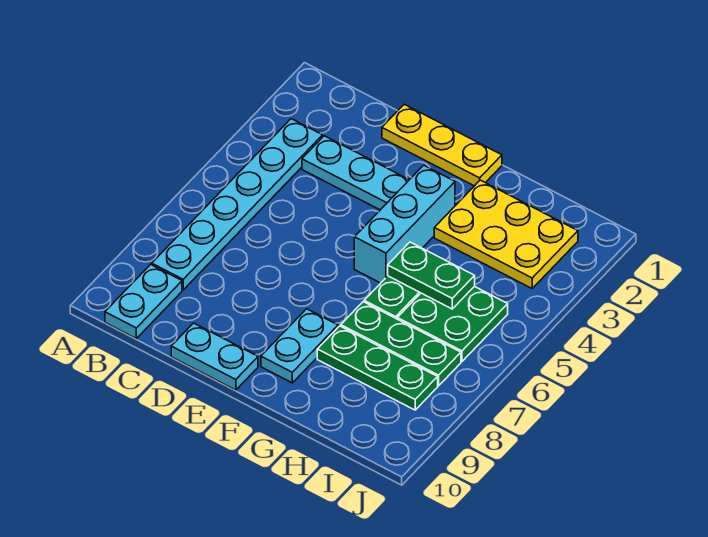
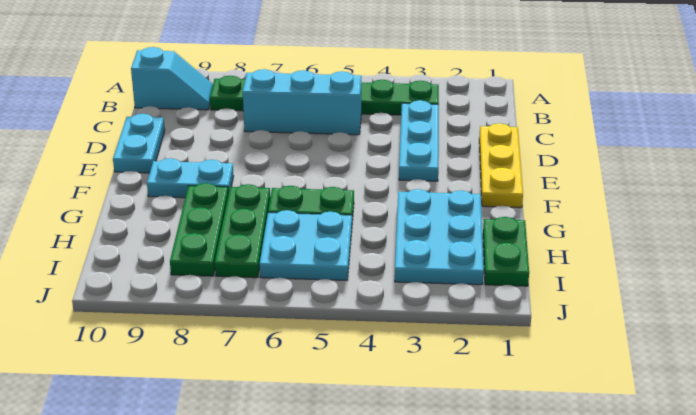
cyan plate B3:B8 level 1 -> green plate B3:B8 level 1
cyan plate B9:B10 level 1 -> cyan slope B9:B10 level 1 top 10
cyan brick F3:F5 level 1 -> cyan brick C5:C7 level 1
yellow plate G2:I3 level 1 -> cyan plate G2:I3 level 1
green plate G5:H5 level 2 -> green plate H1:I1 level 1
green plate H5:I6 level 1 -> cyan plate H5:I6 level 1

